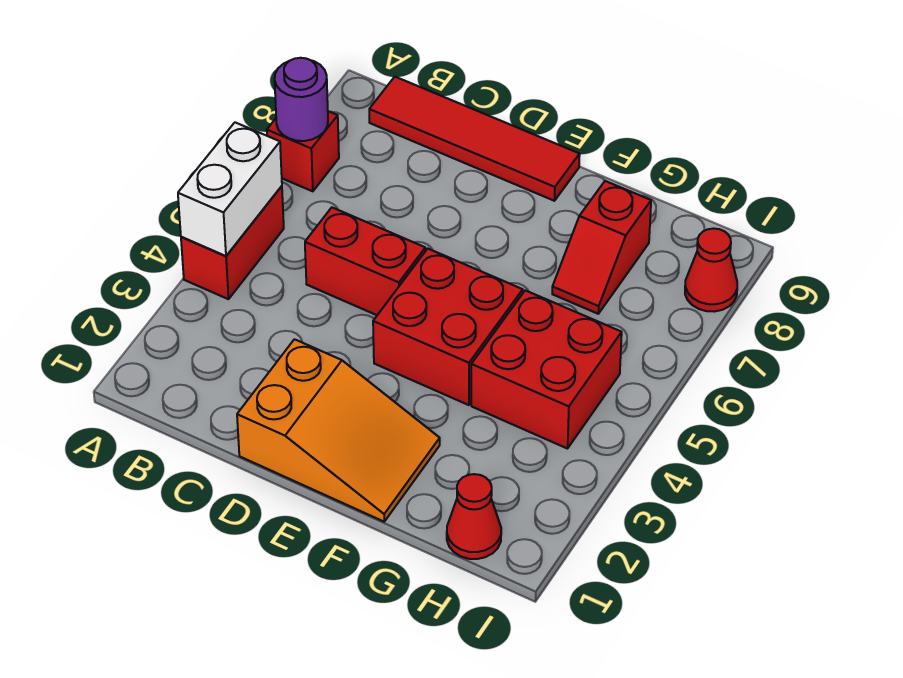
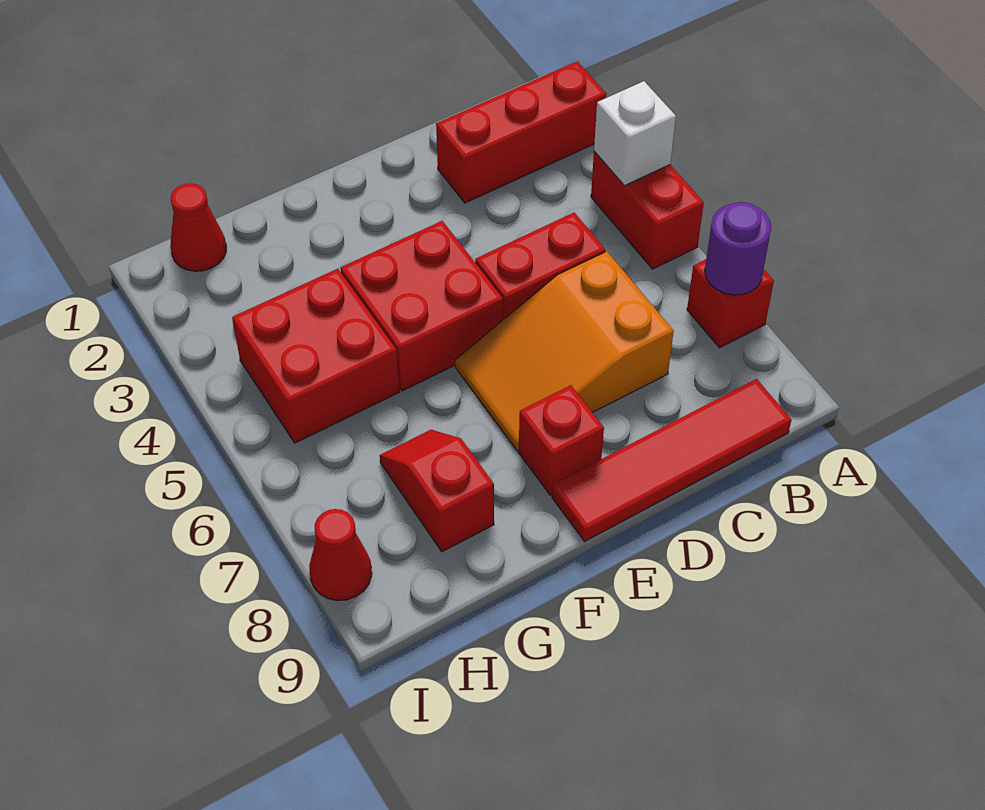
none -> red brick A2:C2 level 1
white brick A4:A5 level 2 -> white brick A4 level 2
orange slope D1:F2 level 1 top D -> orange slope C6:E7 level 1 top C
none -> red brick E8 level 1

